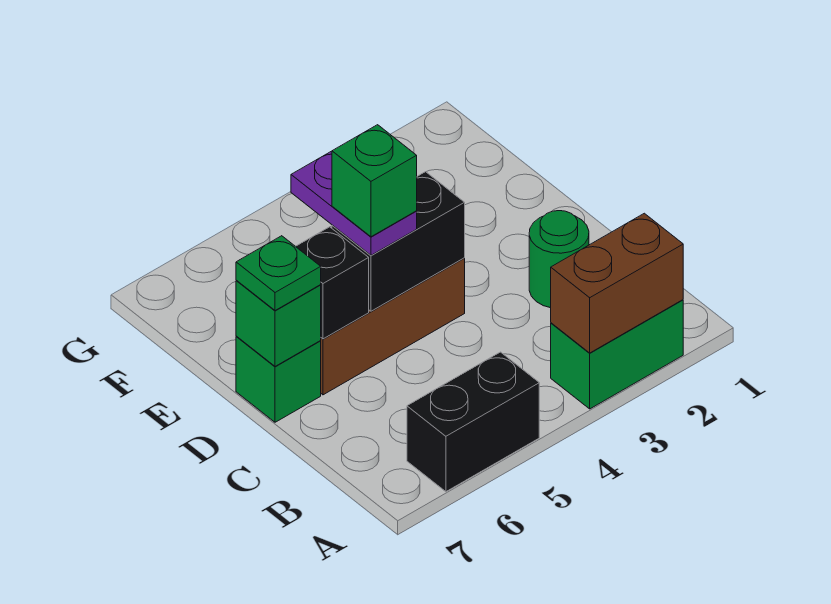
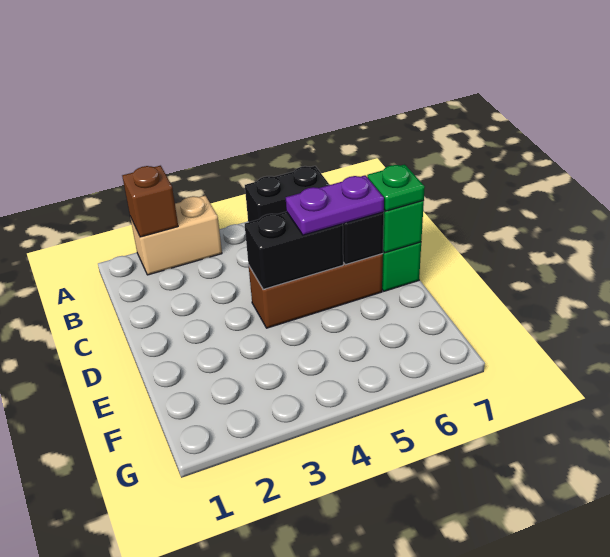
green brick A2:A3 level 1 -> tan brick A2:A3 level 1
brown brick A2:A3 level 2 -> brown brick A2 level 2
green round brick C2 level 1 -> none
purple plate D5:E5 level 3 -> purple plate D5:D6 level 3
green brick D5 level 4 -> none

